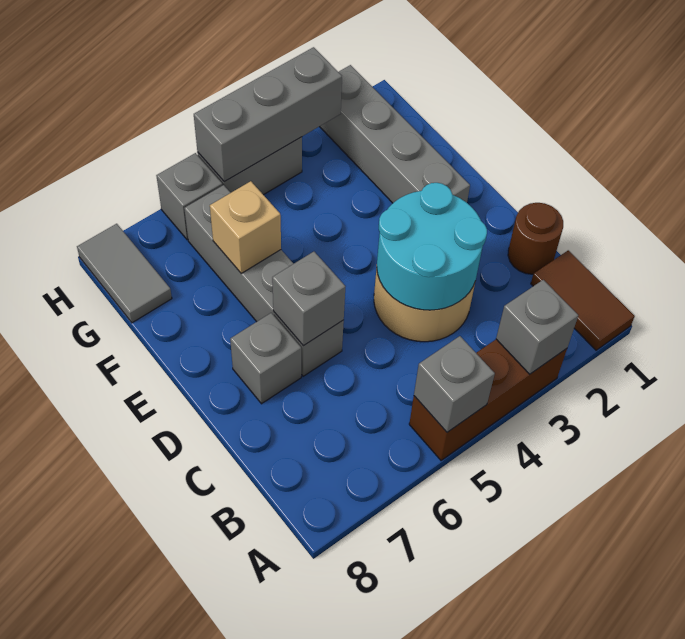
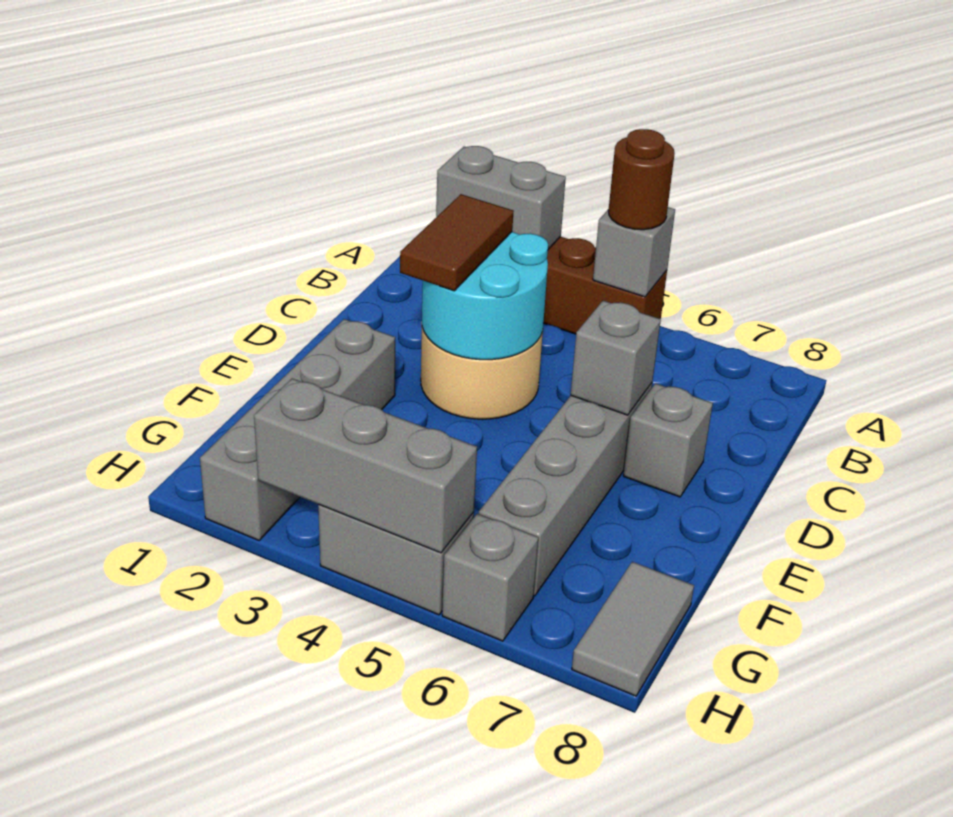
brown tile A1:B1 level 1 -> brown tile C3:D3 level 3
grey brick A3 level 2 -> grey brick A2:A3 level 2
brown round brick C1 level 1 -> brown round brick A5 level 3
tan brick F6 level 2 -> none

